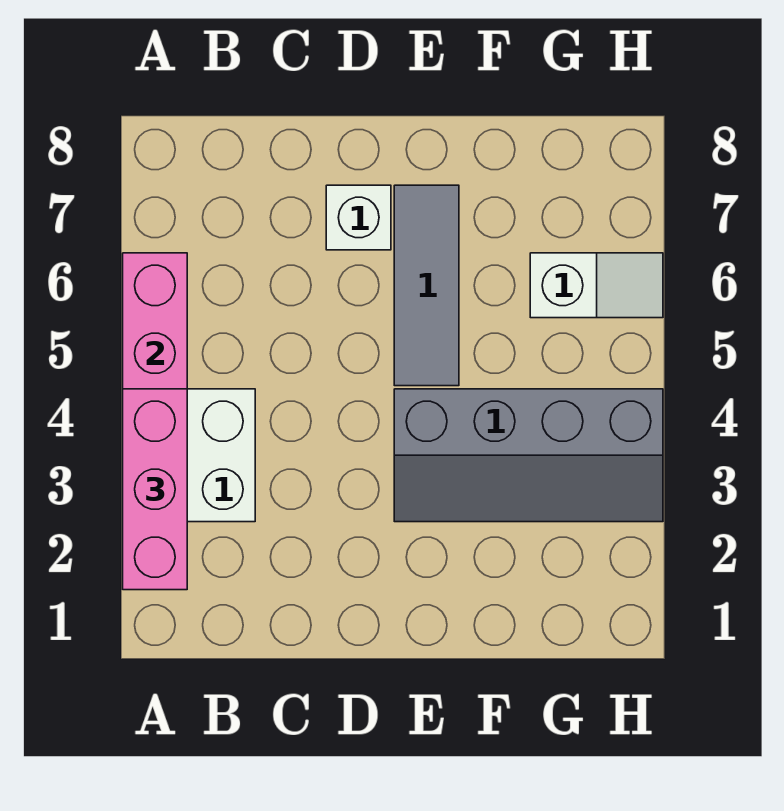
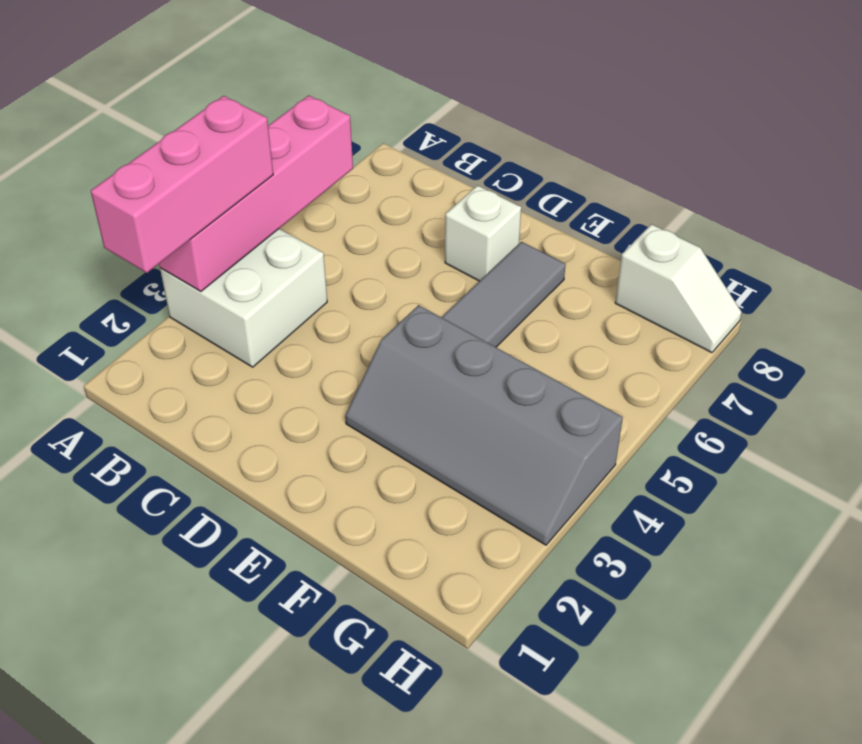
white slope G6:H6 level 1 top G -> white slope G8:H8 level 1 top G

